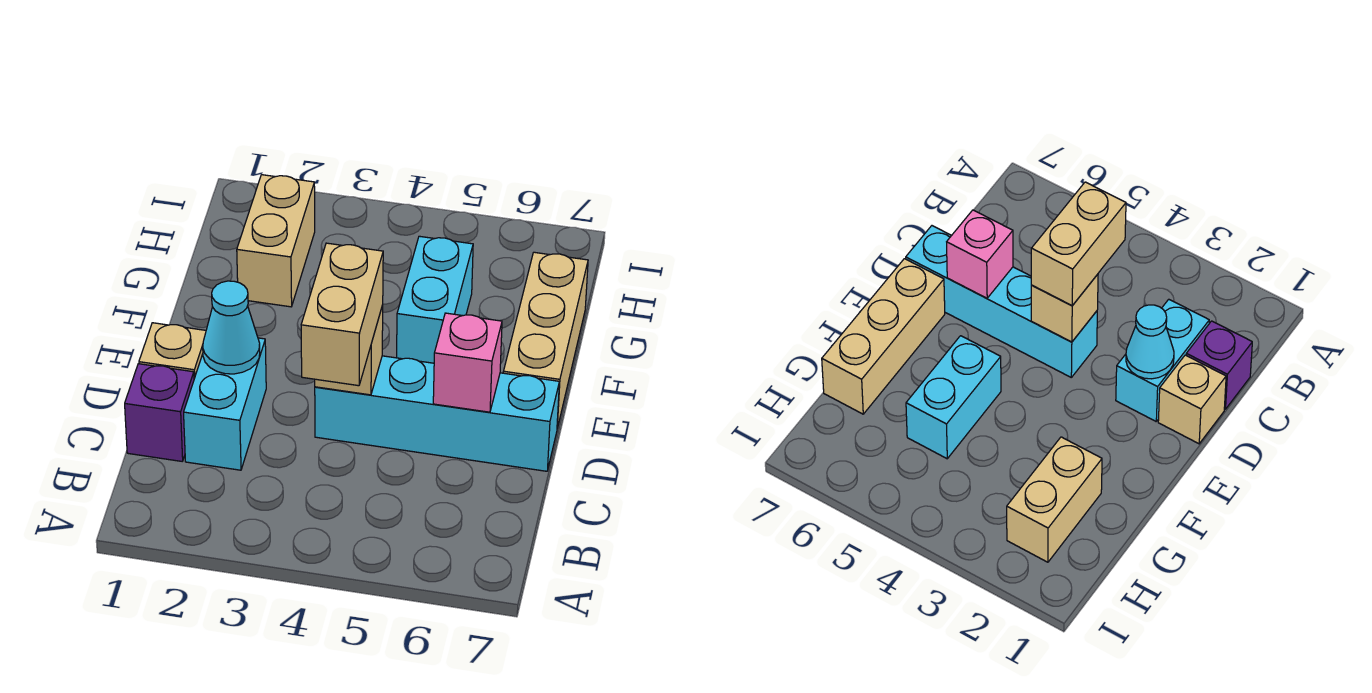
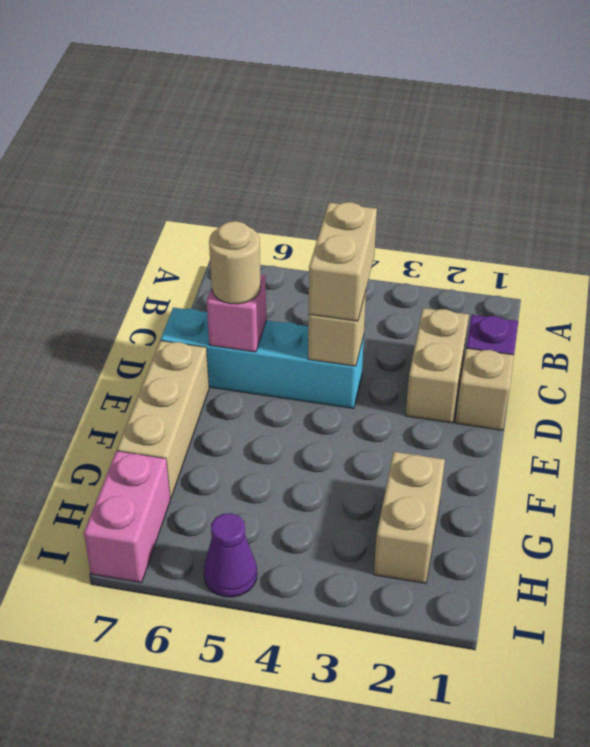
cyan brick C2:D2 level 1 -> tan brick C2:D2 level 1
cyan cone D2 level 2 -> none
none -> tan round brick D6 level 3
cyan brick F5:G5 level 1 -> none
none -> pink brick H7:I7 level 1
none -> purple cone I5 level 1

